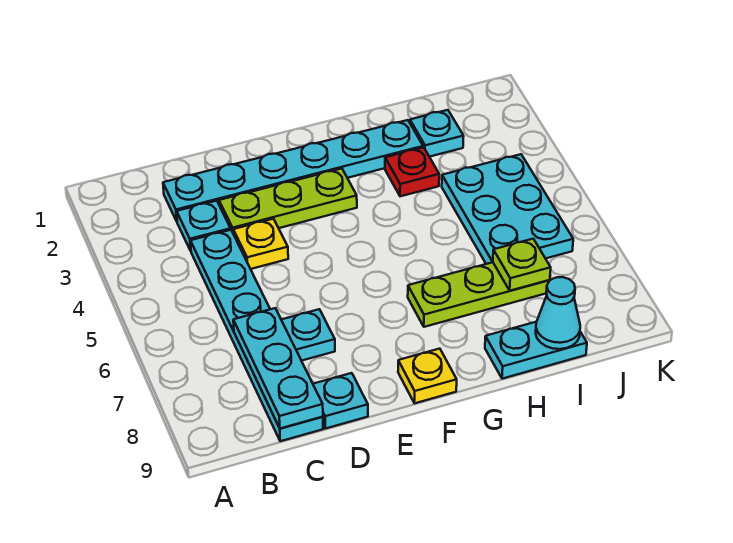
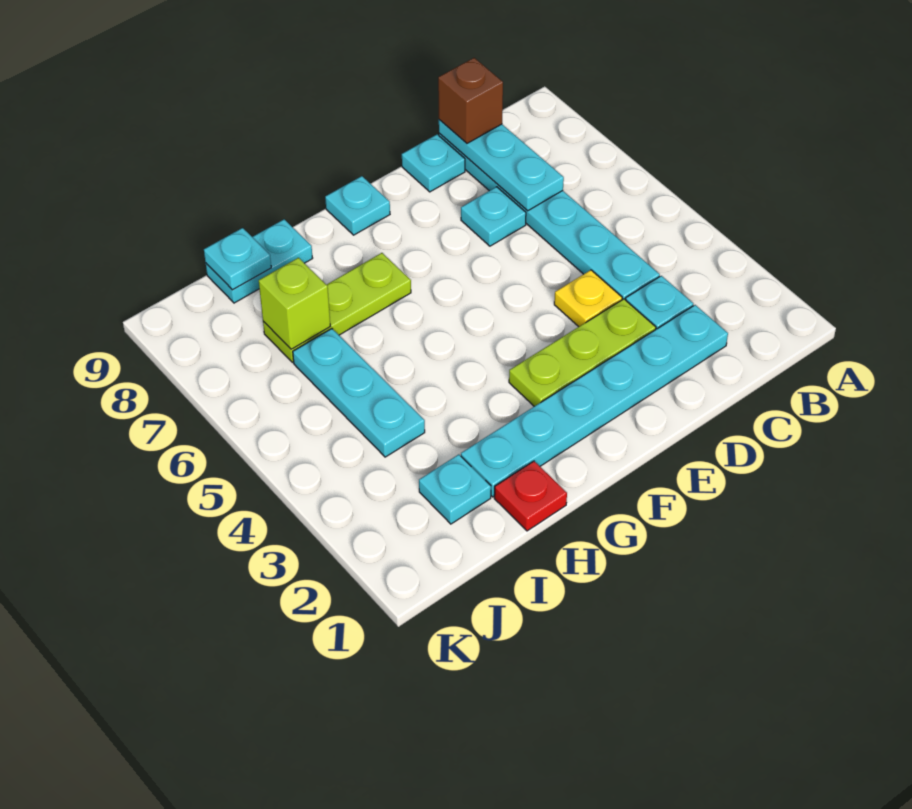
none -> brown brick C9 level 3
yellow plate F9 level 1 -> cyan plate F9 level 1
red plate H3 level 1 -> red plate H1 level 1
cyan plate I4:J6 level 1 -> cyan plate I4:I6 level 1
lime plate I7 level 2 -> lime brick I7 level 2
cyan cone I9 level 2 -> cyan plate I9 level 2

